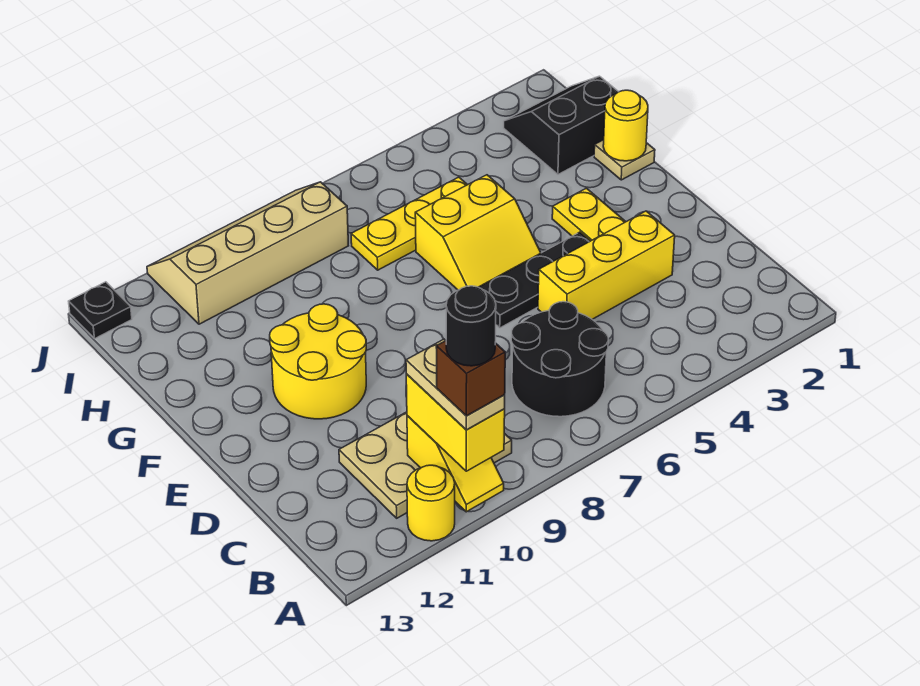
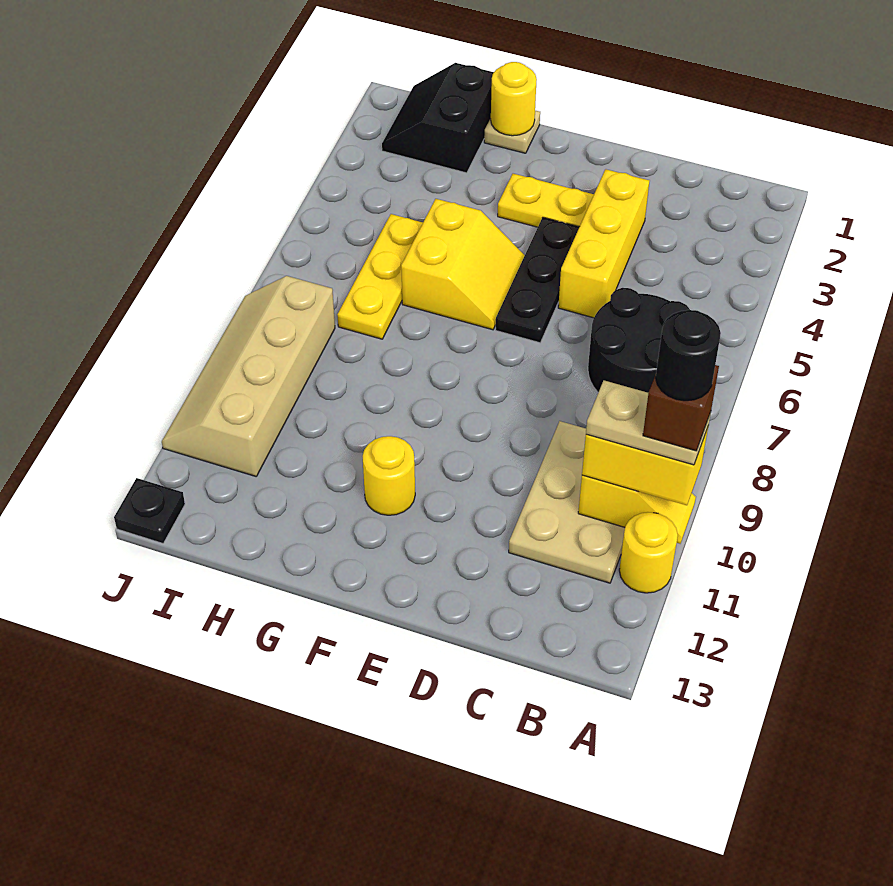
yellow round brick E10:F11 level 1 -> yellow round brick F11 level 1

